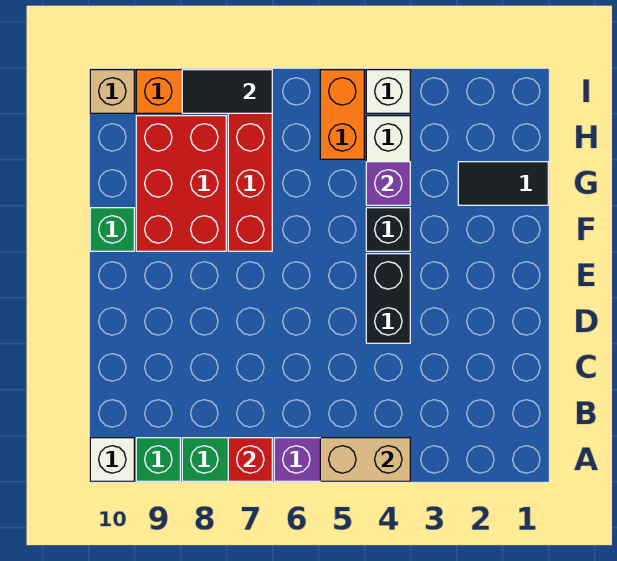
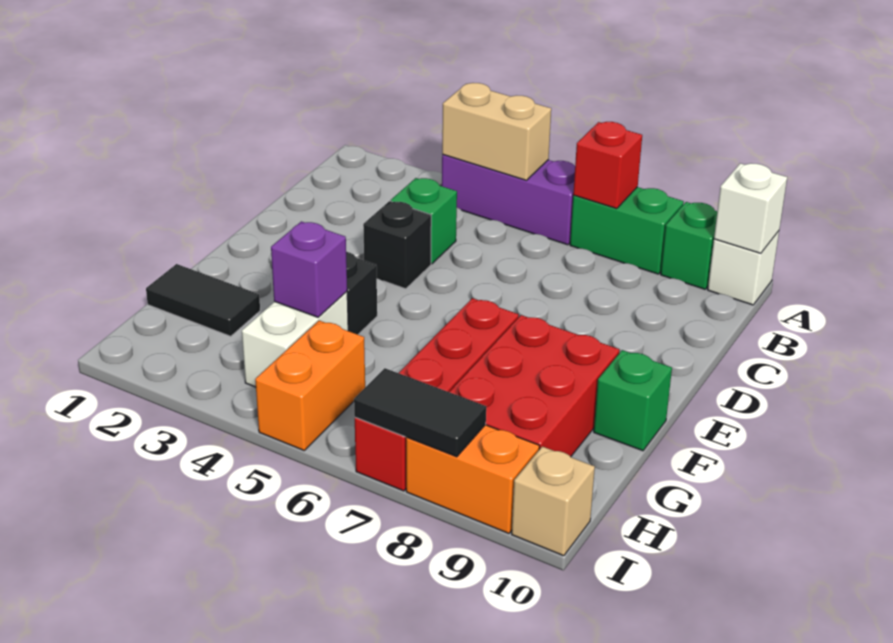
none -> green brick C4 level 1
black brick D4:E4 level 1 -> black brick D4 level 1
white brick I4 level 1 -> white brick A10 level 2

